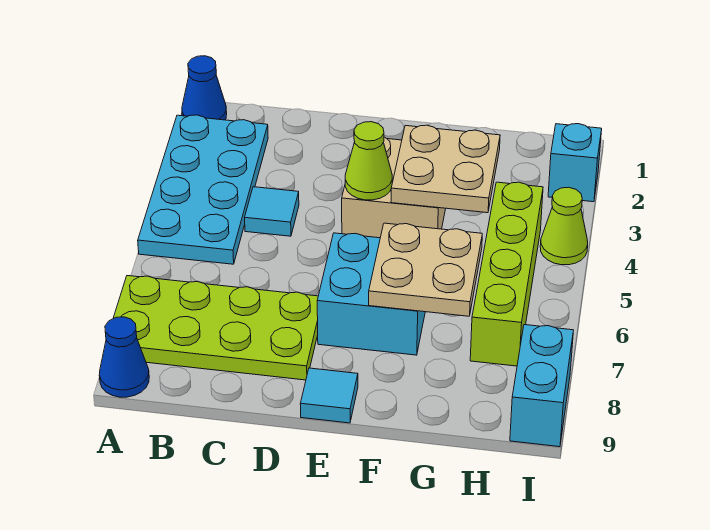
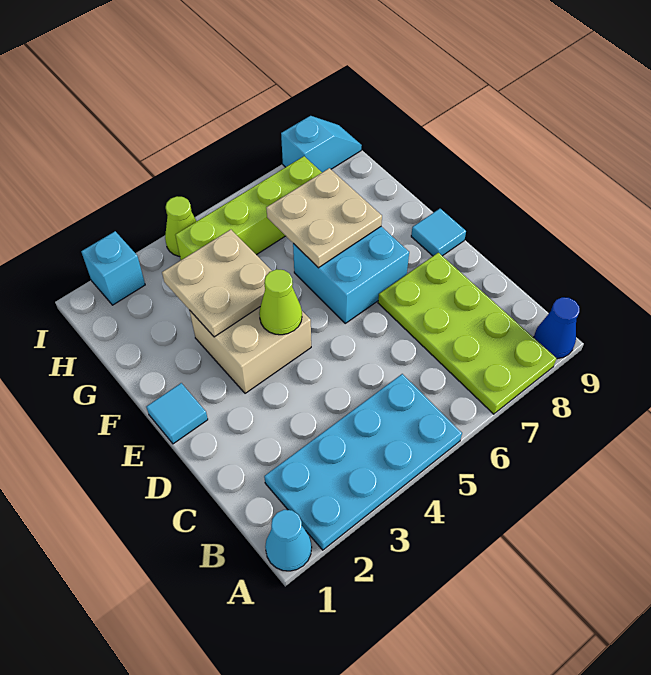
blue cone A1 level 1 -> cyan cone A1 level 1
cyan tile C4 level 1 -> cyan tile E1 level 1
cyan brick I8:I9 level 1 -> cyan slope I8:I9 level 1 top 8

